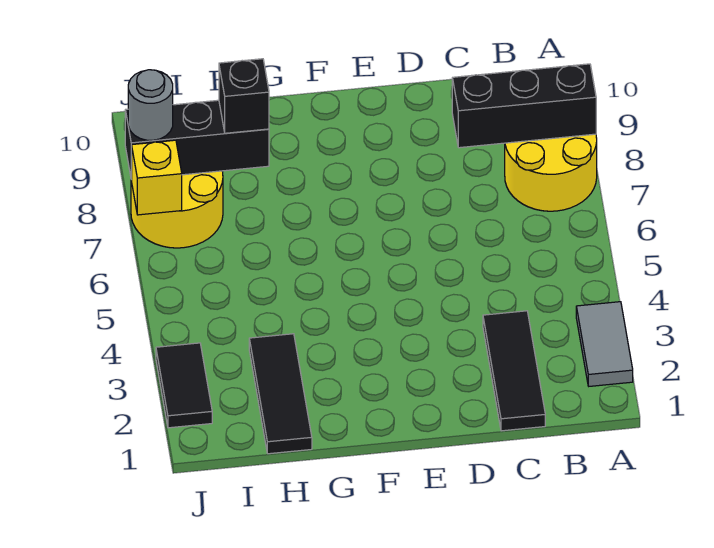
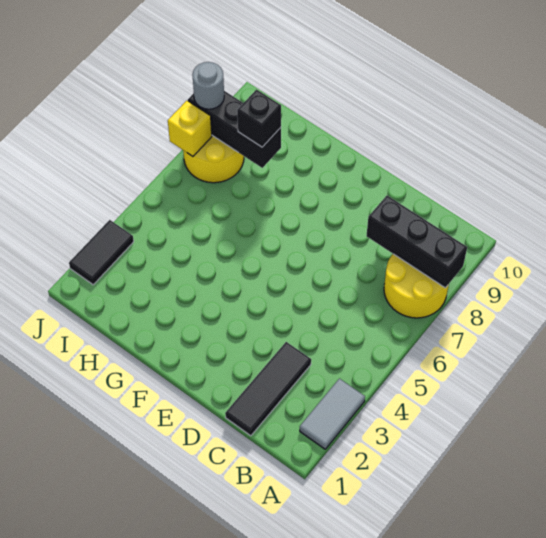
black tile H1:H3 level 1 -> none

